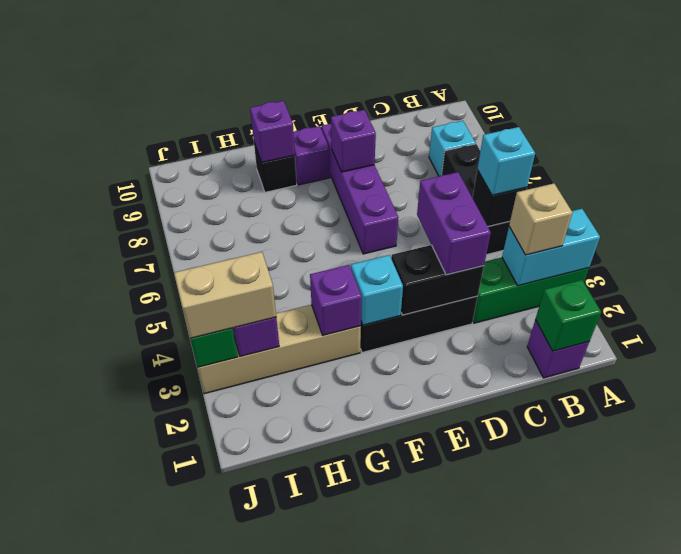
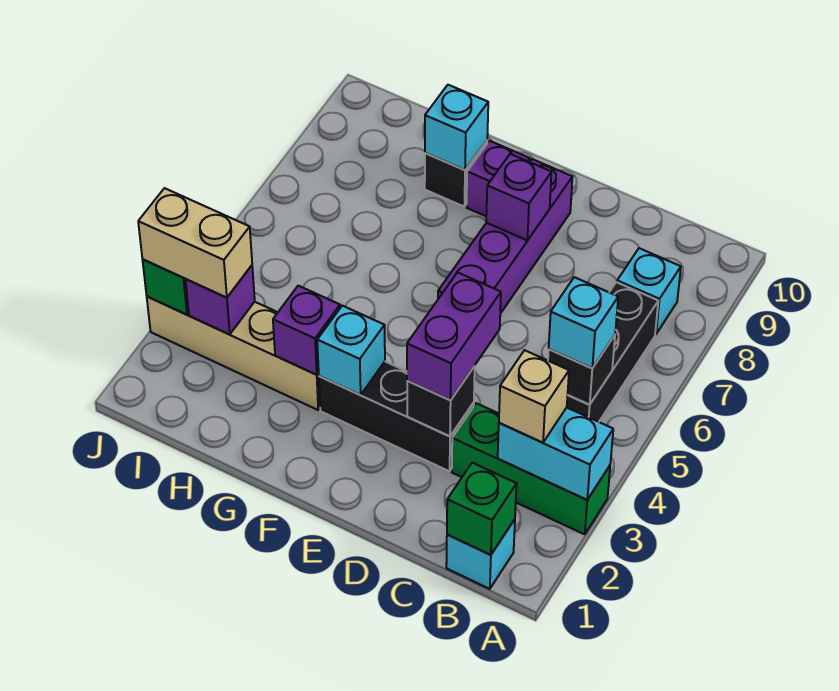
purple brick B1 level 1 -> cyan brick B1 level 1
black brick D3:E3 level 2 -> black brick D3 level 2
purple brick G9 level 2 -> cyan brick G9 level 2

